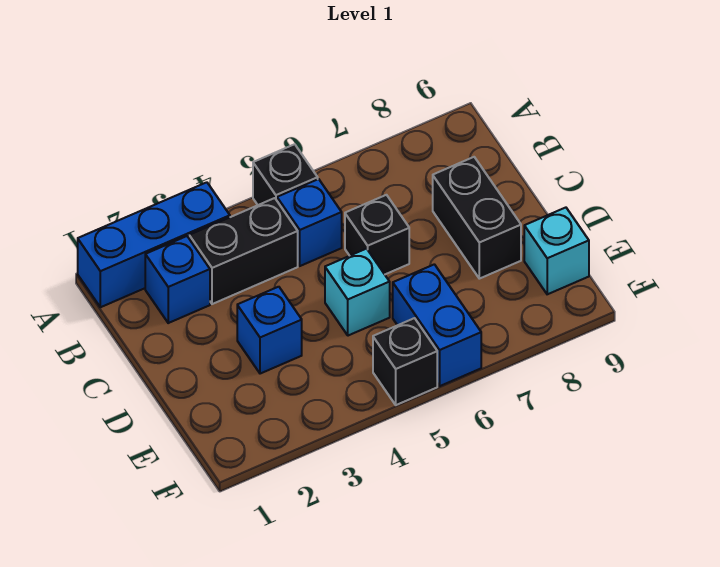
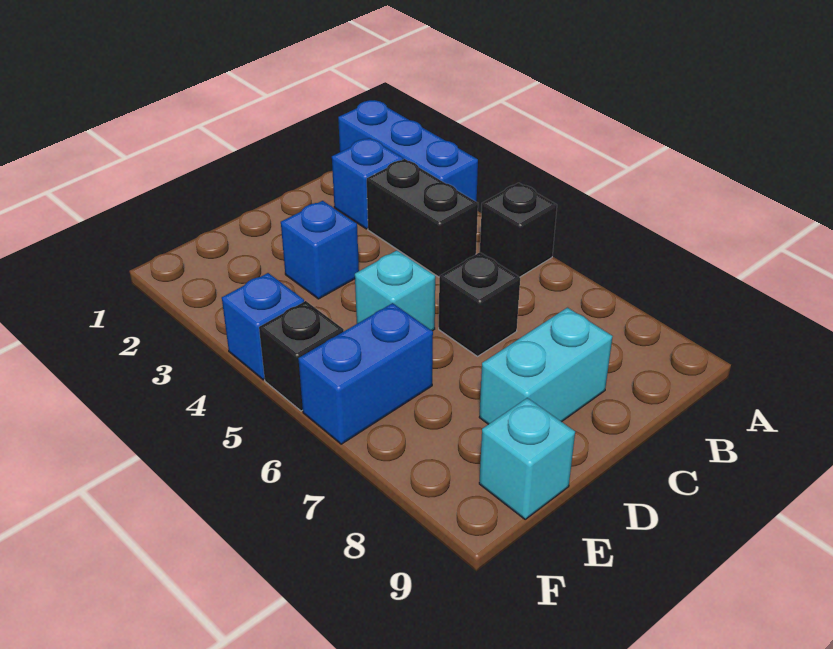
blue brick B5 level 1 -> blue brick F4 level 1
black brick C8:D8 level 1 -> cyan brick C8:D8 level 1

